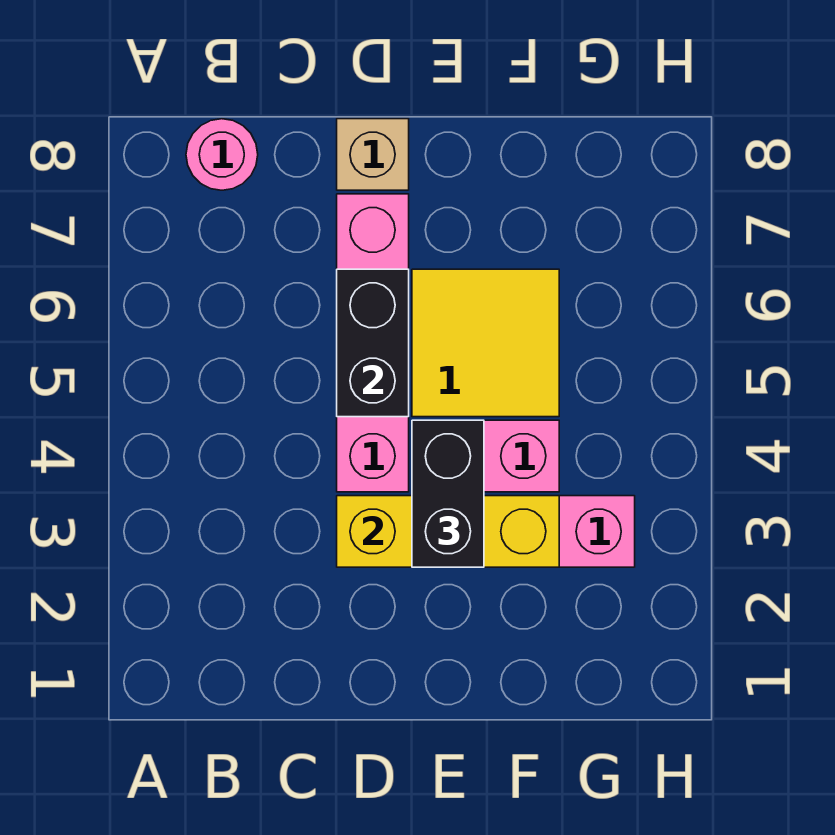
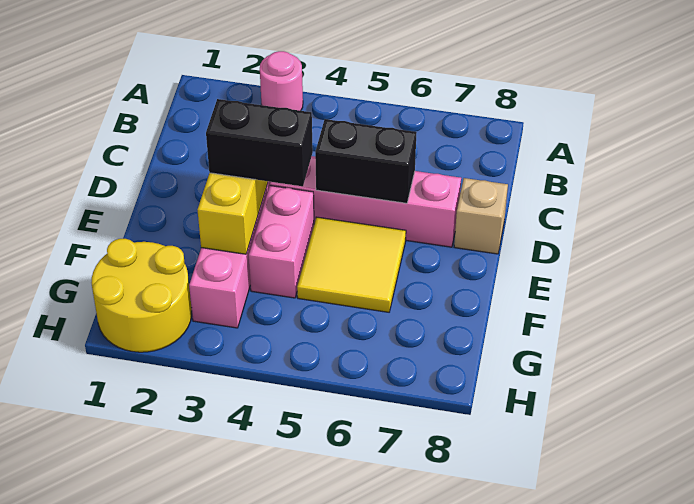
pink round brick B8 level 1 -> pink round brick A3 level 1
none -> yellow round brick G1:H2 level 1

